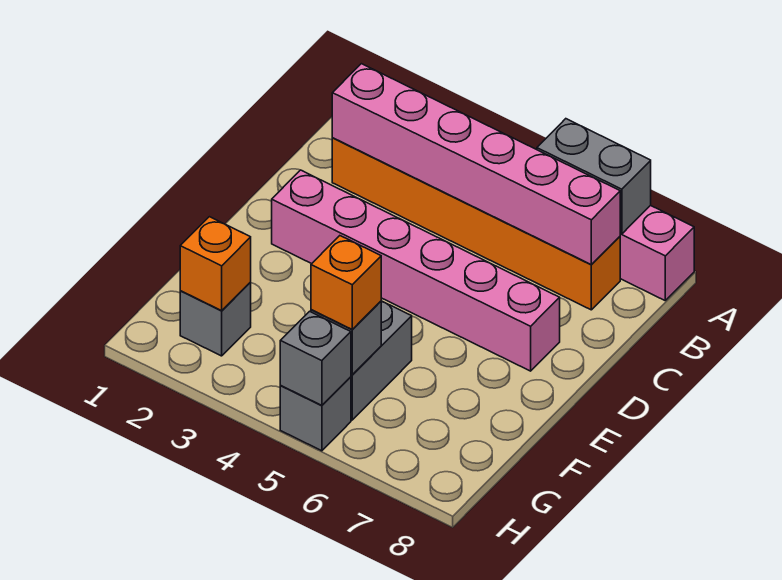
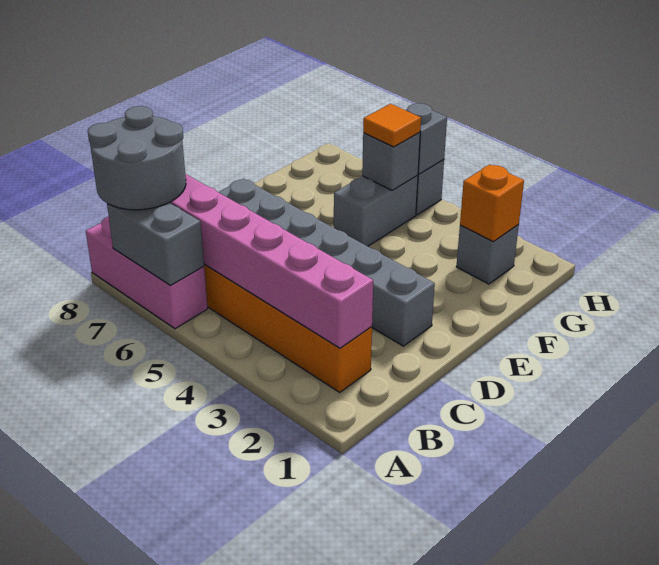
none -> grey round brick A7:B8 level 3
pink brick D2:D7 level 1 -> grey brick D2:D7 level 1
orange brick G5 level 3 -> orange tile G5 level 3

